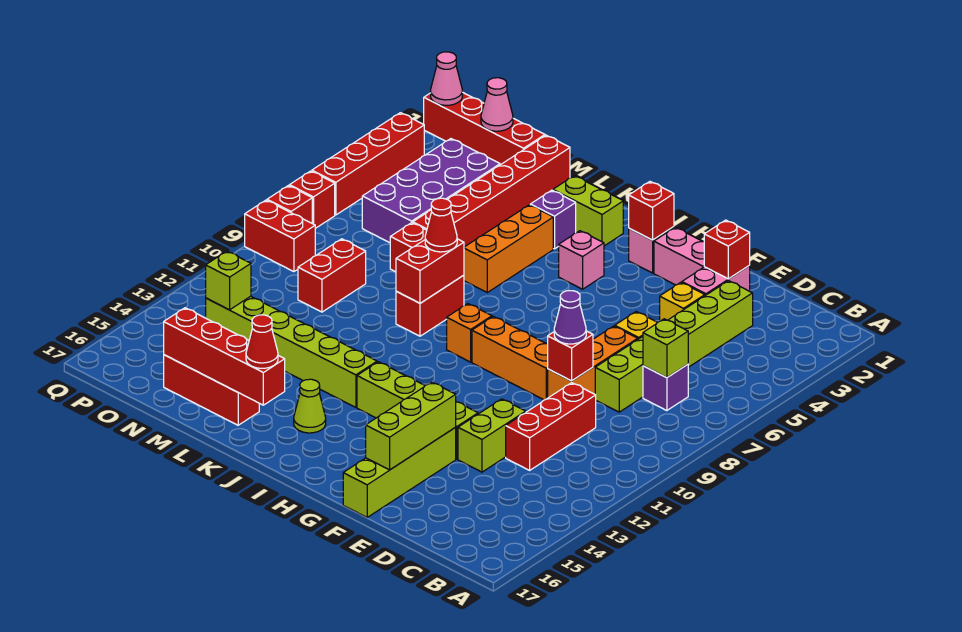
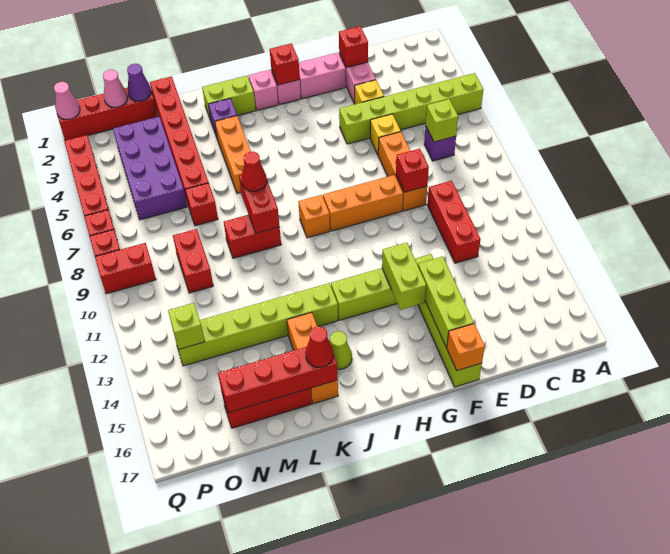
lime brick D3:D8 level 1 -> lime brick A5:F5 level 1
purple cone E9 level 3 -> purple cone N1 level 2
lime brick E12:E13 level 1 -> lime brick G13:G14 level 2
none -> orange brick F17 level 2
pink brick I4 level 1 -> pink brick I2 level 1
red brick K8:K9 level 1 -> red brick K9:L9 level 1
none -> orange brick K14:K16 level 1

